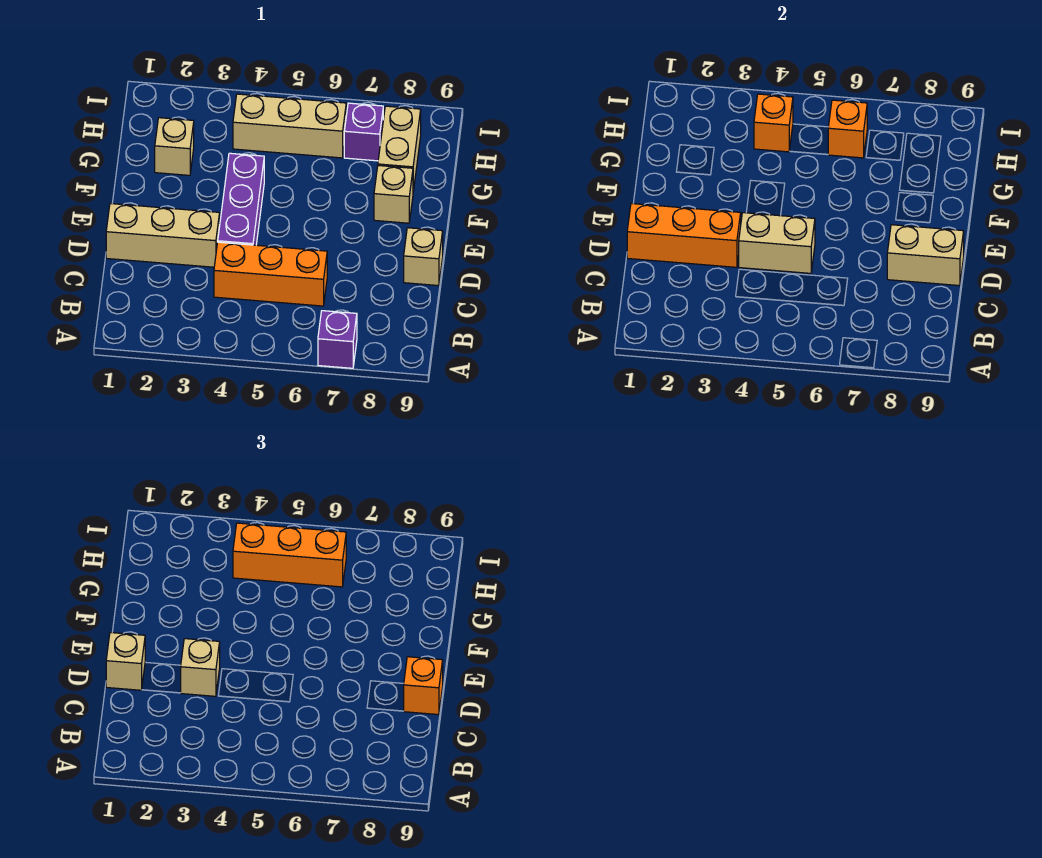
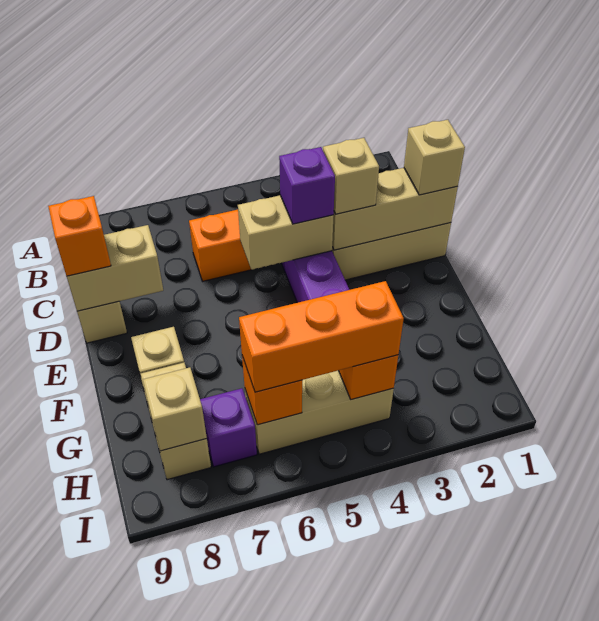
purple brick A7 level 1 -> purple brick D4 level 3
orange brick D1:D3 level 2 -> tan brick D1:D3 level 2
tan brick G2 level 1 -> tan brick H8 level 2

